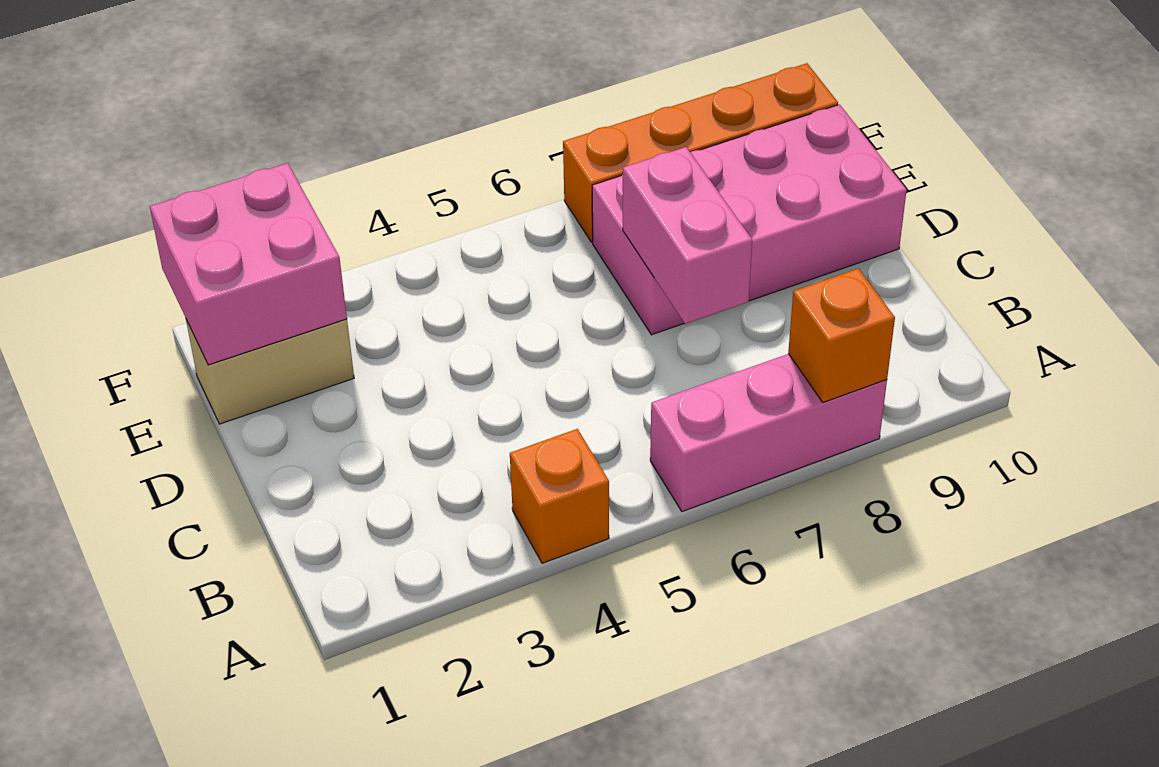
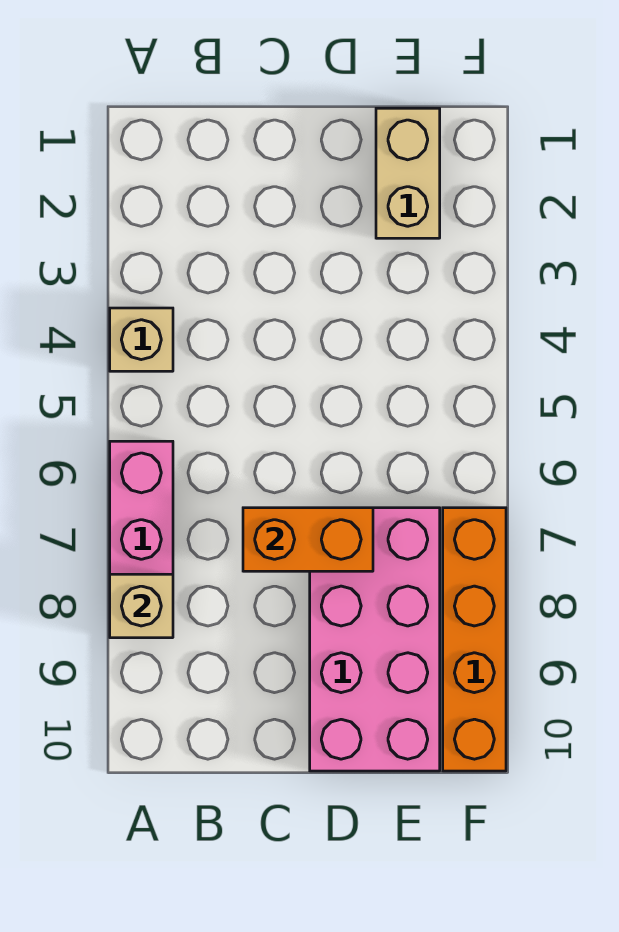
orange brick A4 level 1 -> tan brick A4 level 1
orange brick A8 level 2 -> tan brick A8 level 2
pink brick C7:D7 level 2 -> orange brick C7:D7 level 2
pink brick E1:F2 level 2 -> none

